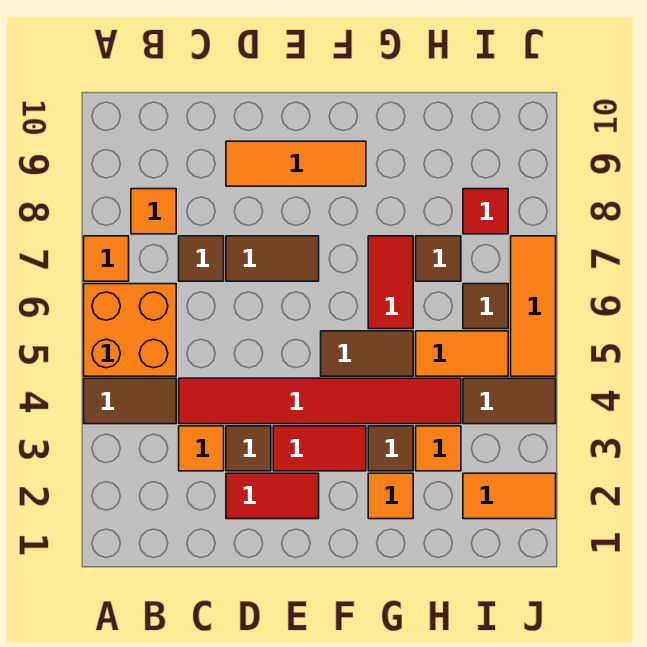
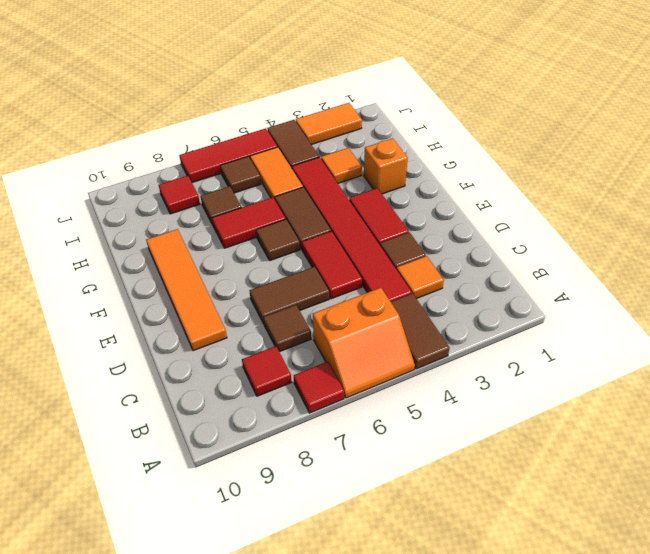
orange brick A5:B6 level 1 -> orange slope A5:B6 level 1 top B
orange tile A7 level 1 -> red tile A7 level 1
orange tile B8 level 1 -> red tile B8 level 1
red tile D2:E2 level 1 -> red tile D5:E5 level 1
brown tile D7:E7 level 1 -> brown tile D6:D7 level 1
orange tile D9:F9 level 1 -> orange tile D9:G9 level 1
orange tile G2 level 1 -> orange brick G2 level 1
brown tile G3 level 1 -> brown tile F6 level 1
orange tile I2:J2 level 1 -> orange tile J2:J3 level 1
orange tile J5:J7 level 1 -> red tile J5:J7 level 1

